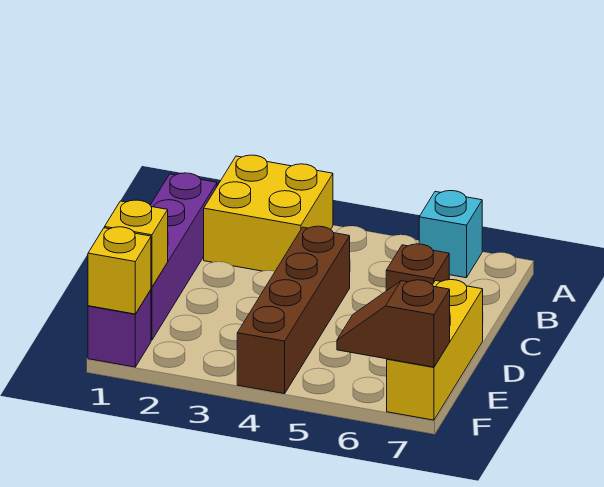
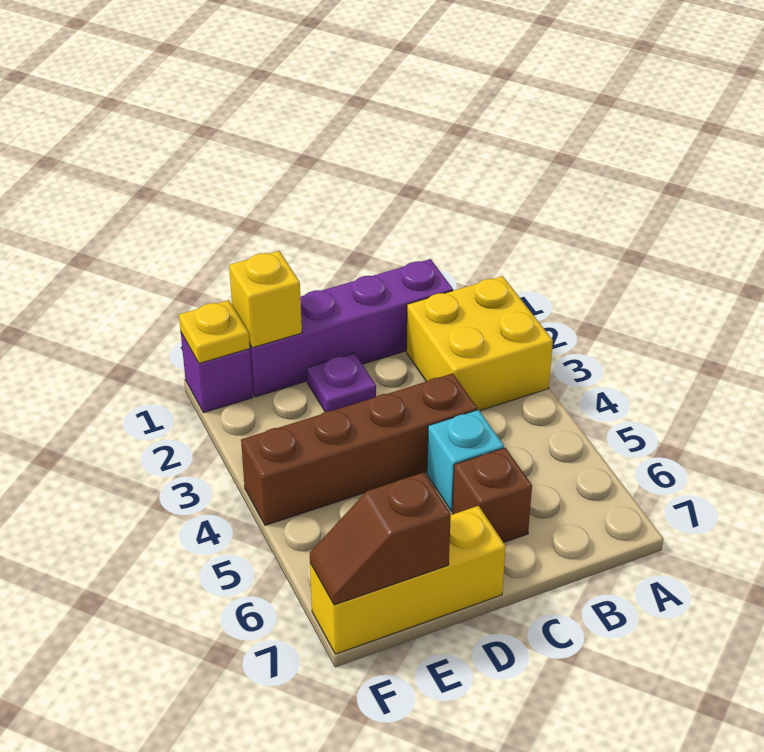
cyan brick A6 level 1 -> cyan brick C5 level 1
none -> purple plate D2 level 1
yellow brick F1 level 2 -> yellow plate F1 level 2
brown slope F6:F7 level 2 top 7 -> brown slope E7:F7 level 2 top E

